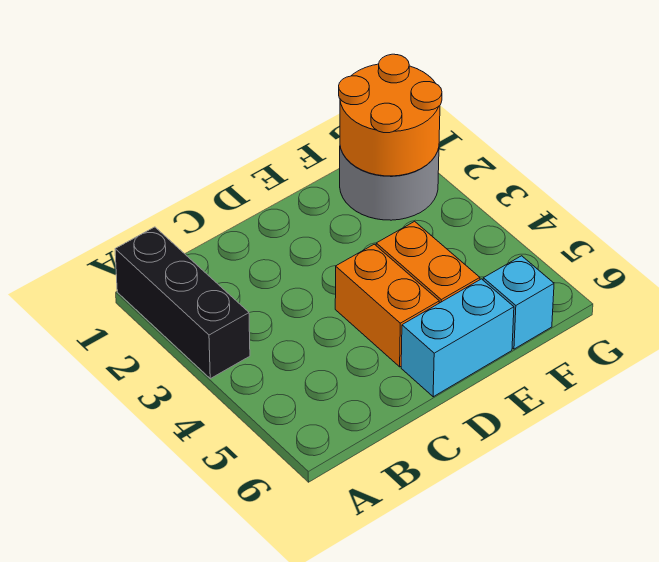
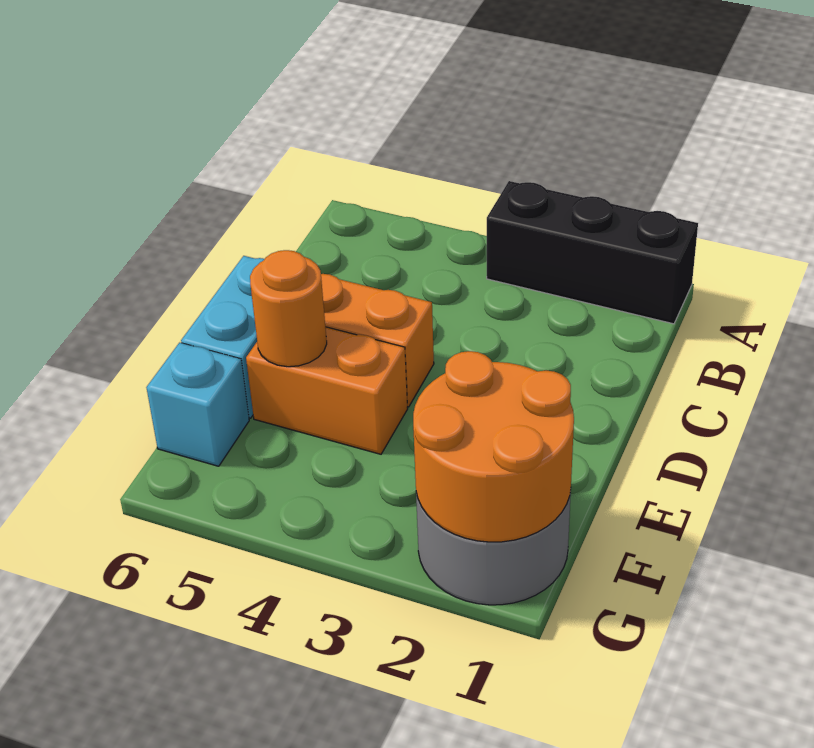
none -> orange round brick E5 level 2

